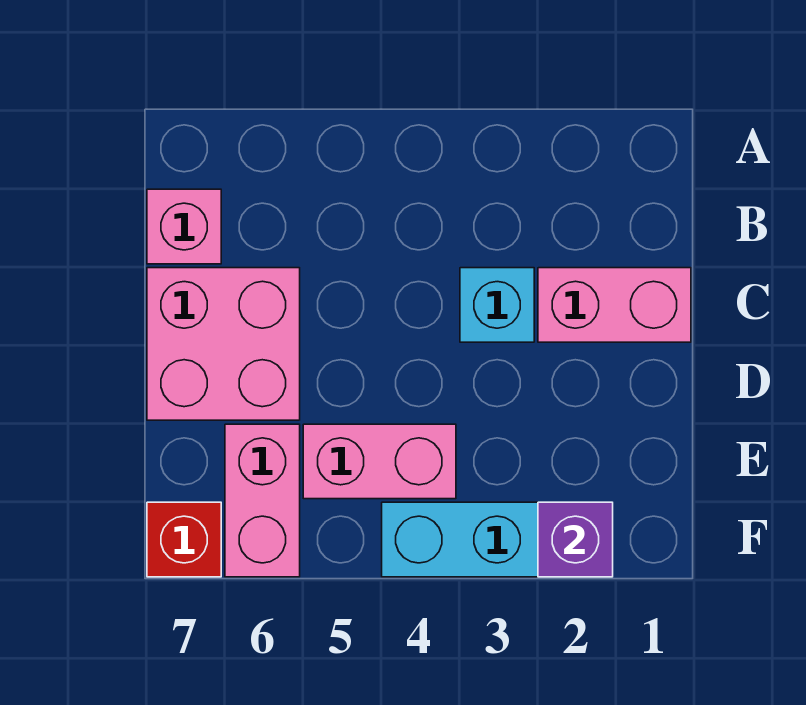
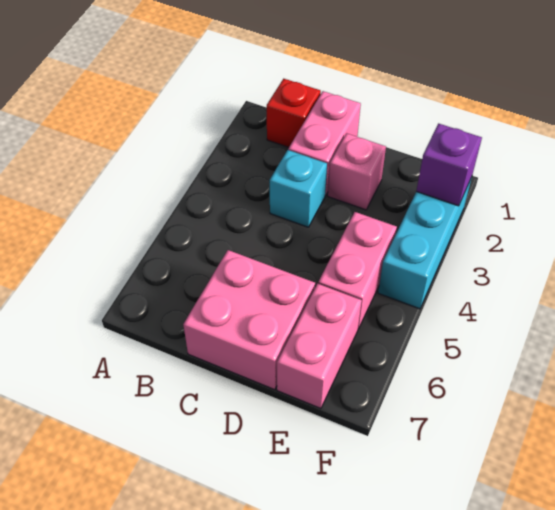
pink brick B7 level 1 -> pink brick D2 level 1
pink brick E6:F6 level 1 -> pink brick E6:E7 level 1
red brick F7 level 1 -> red brick B1 level 1

